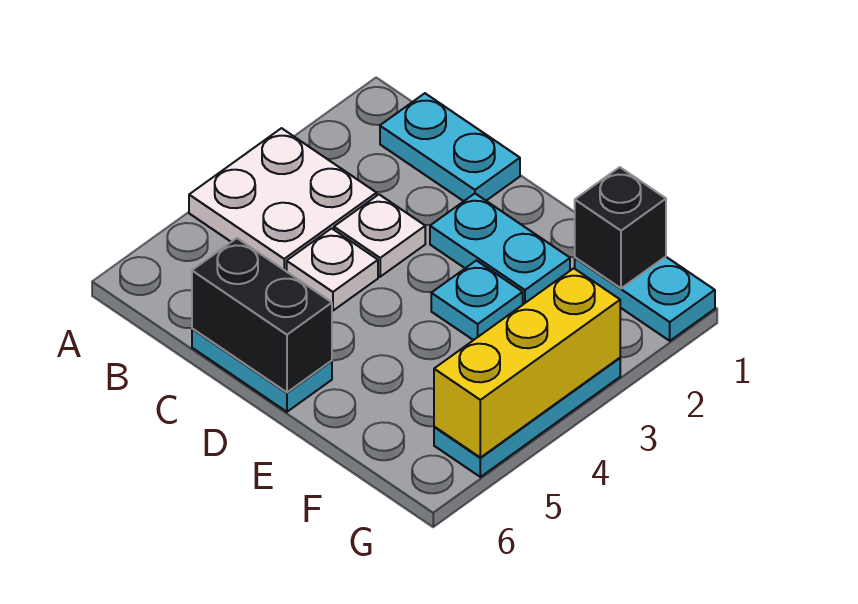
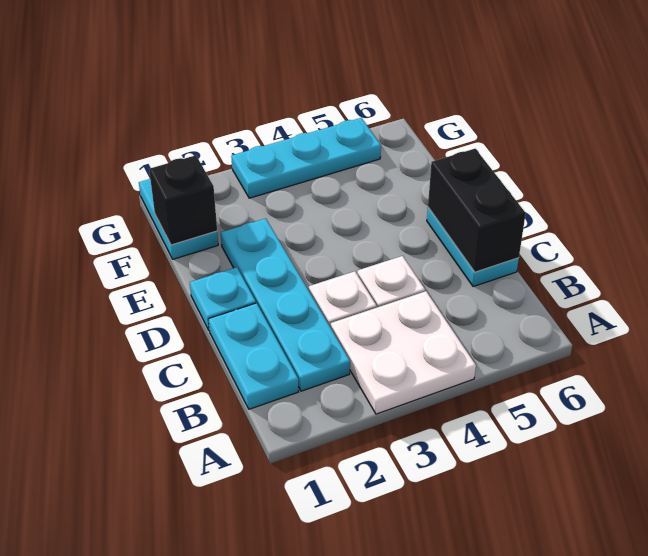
cyan plate D2:E2 level 1 -> cyan plate B2:E2 level 1
cyan plate E3 level 1 -> cyan plate D1 level 1
yellow brick G3:G5 level 2 -> none

